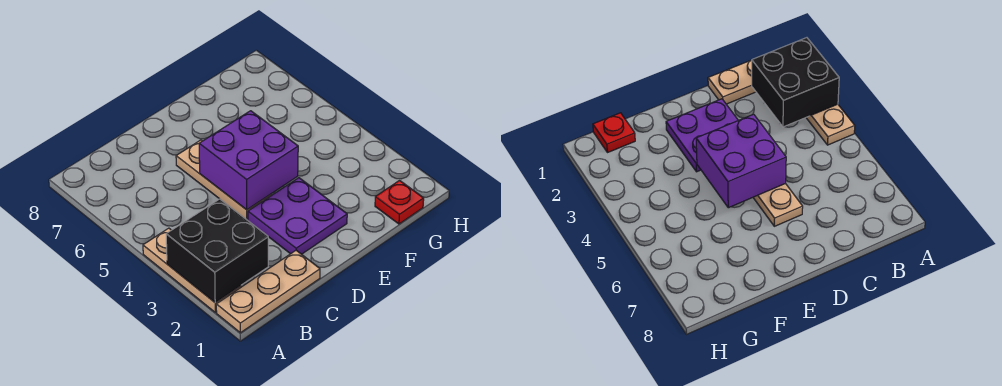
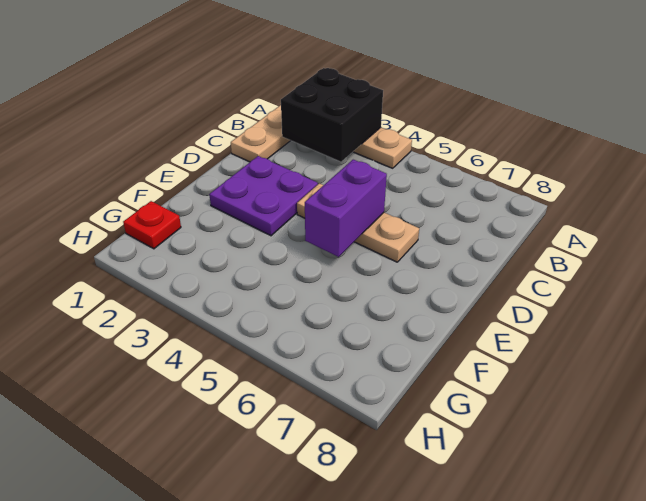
purple brick D4:E5 level 2 -> purple brick D5:E5 level 2

